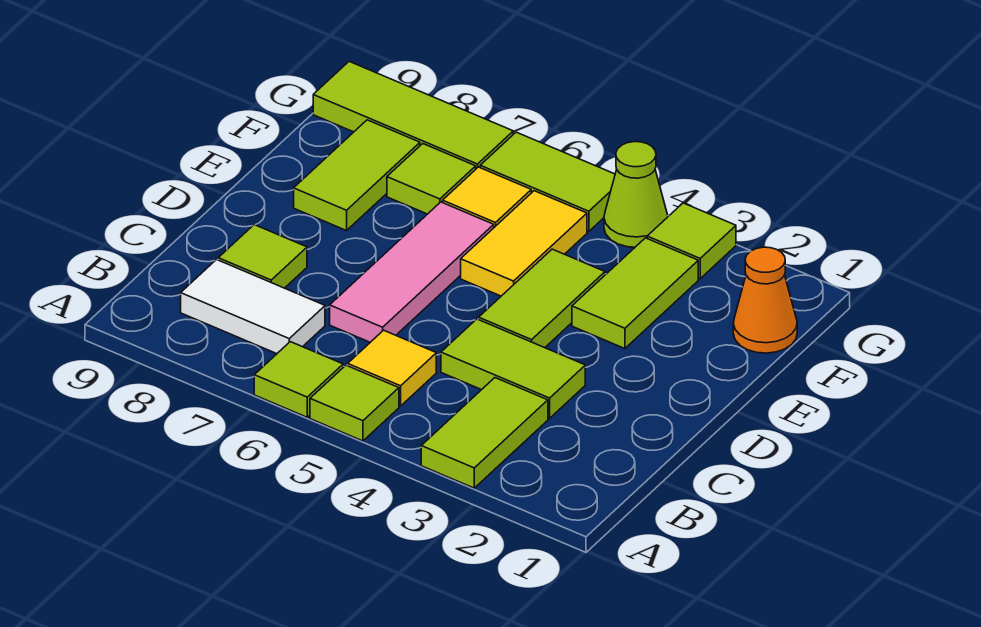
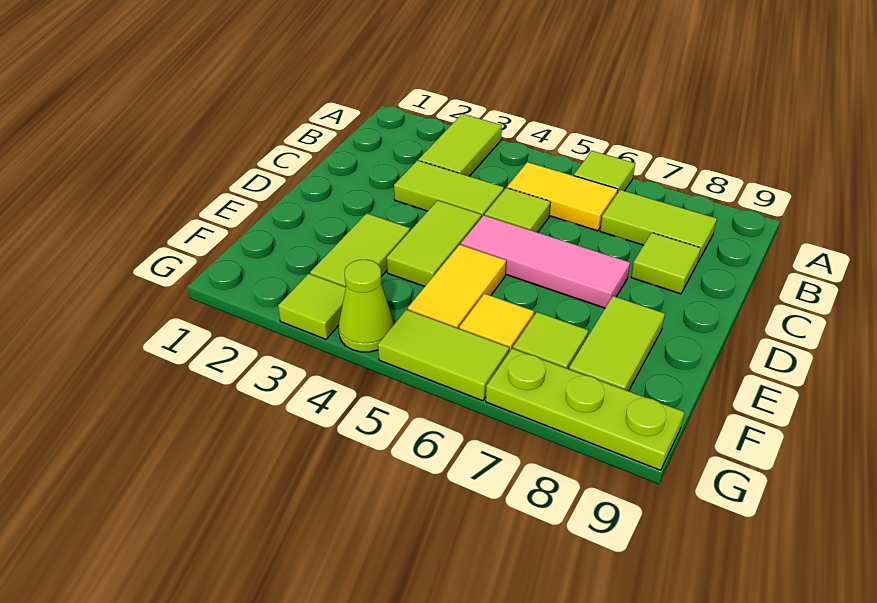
lime tile A5 level 1 -> lime tile C5 level 1
yellow tile B5 level 1 -> yellow tile B5:B6 level 1
white tile B7:B8 level 1 -> lime tile B7:B8 level 1
pink tile C6:E6 level 1 -> pink tile D5:D7 level 1
orange cone F1 level 1 -> none
lime tile G7:G9 level 1 -> lime plate G7:G9 level 1

